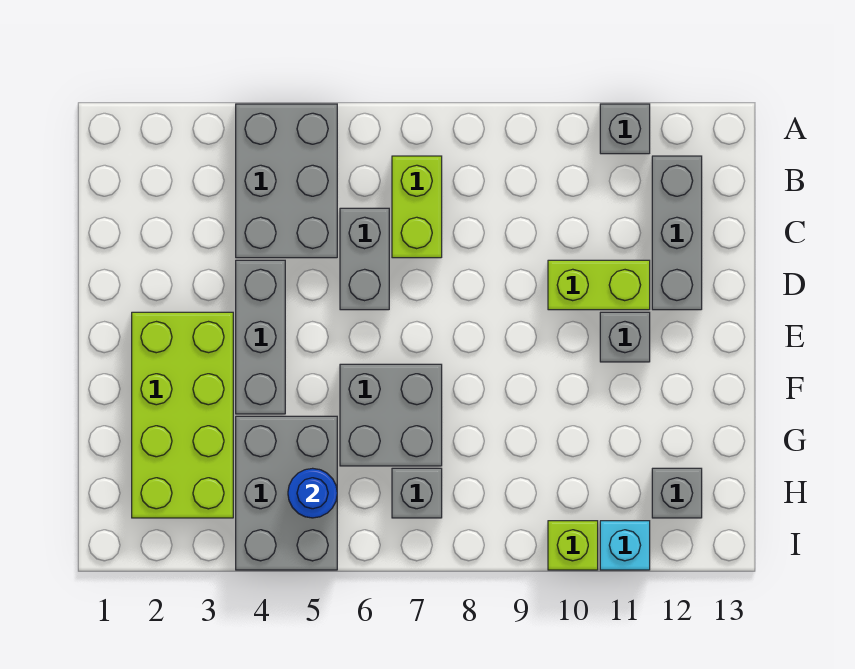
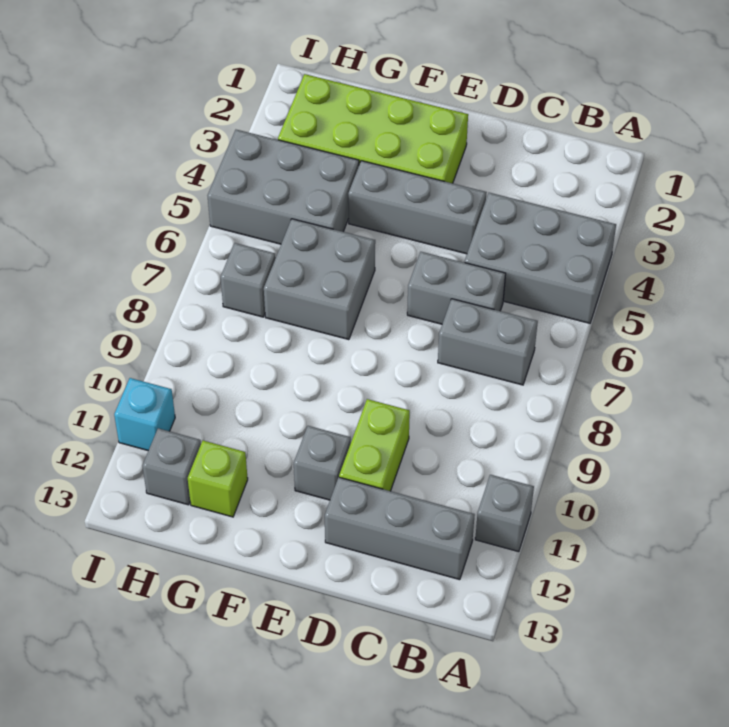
lime brick B7:C7 level 1 -> grey brick B7:C7 level 1
blue round brick H5 level 2 -> none
lime brick I10 level 1 -> lime brick G12 level 1

